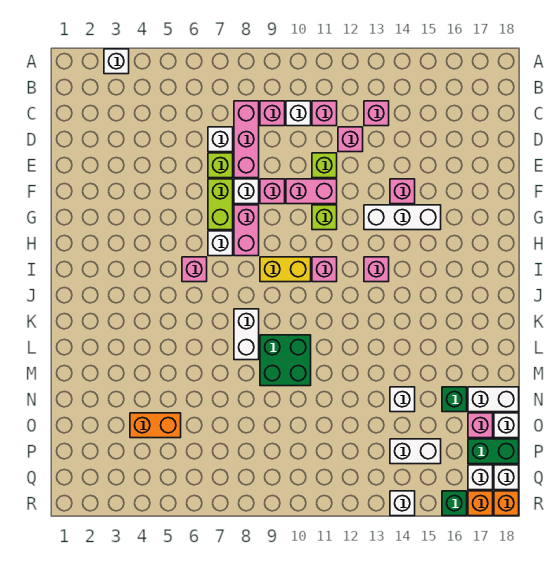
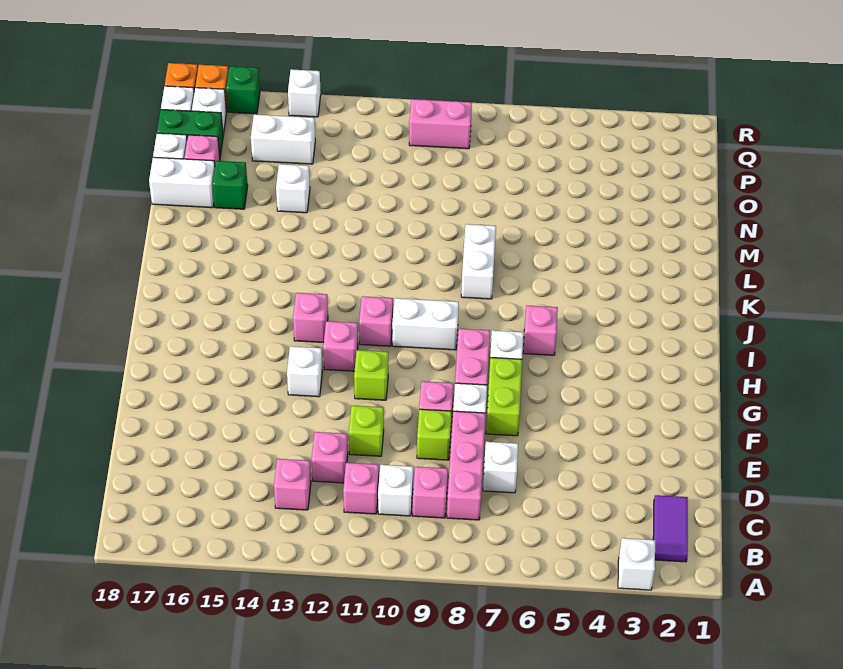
none -> purple tile B2:C2 level 1
lime brick E7 level 1 -> lime brick E9 level 1
pink brick F10:F11 level 1 -> pink brick Q9:Q10 level 1
pink brick F14 level 1 -> pink brick H12 level 1
white brick G13:G15 level 1 -> white brick G13 level 1
yellow brick I9:I10 level 1 -> white brick I9:I10 level 1
green brick L9:M10 level 1 -> none
orange brick O4:O5 level 1 -> none

